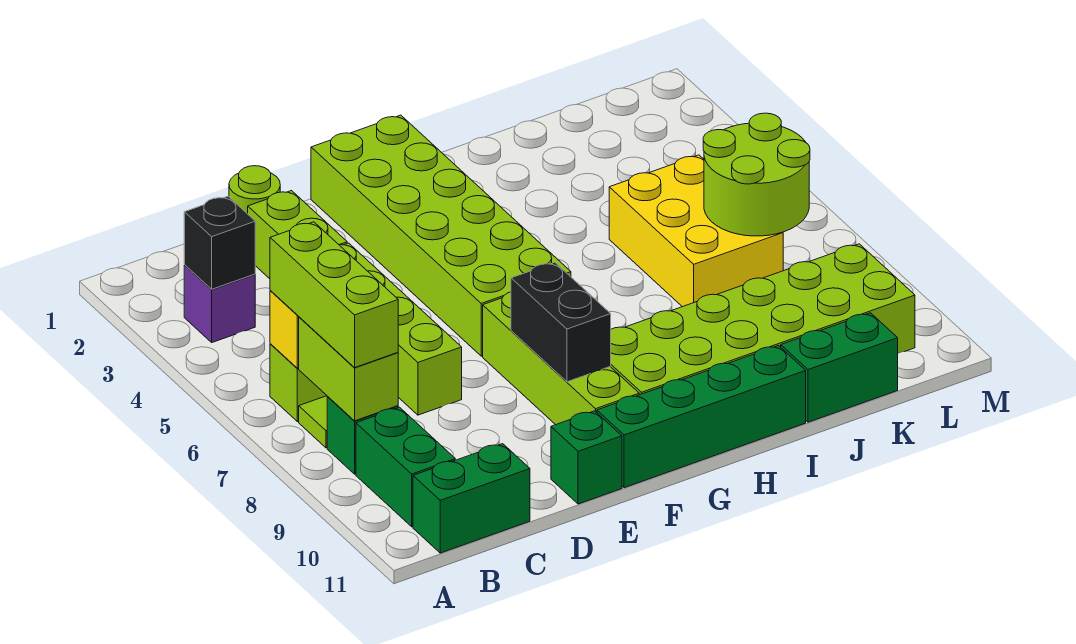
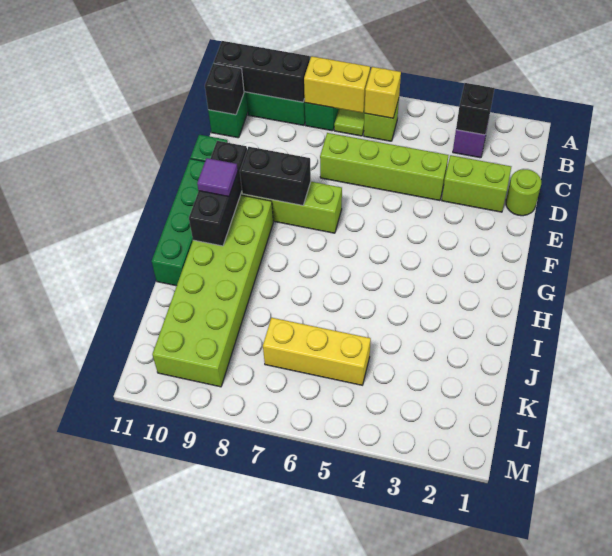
lime brick B6:B8 level 3 -> none
lime brick B7:B8 level 2 -> yellow brick B7:B8 level 2
none -> black brick B9:B11 level 2
none -> black brick C11 level 2
lime brick F1:G6 level 1 -> none
none -> black brick F10:H10 level 2
none -> purple tile G10 level 3
yellow brick J5:K7 level 1 -> yellow brick K5:K7 level 1
green brick J11:K11 level 1 -> none
lime round brick K6:L7 level 2 -> none

